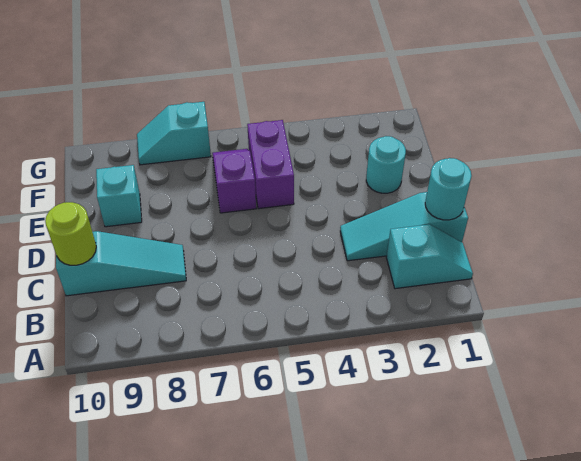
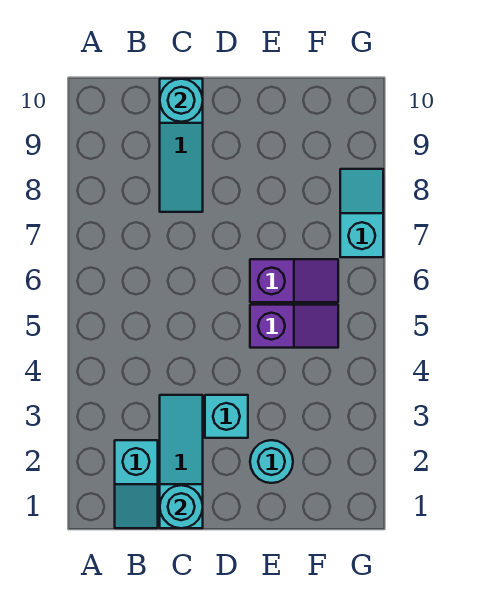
lime round brick C10 level 2 -> cyan round brick C10 level 2
purple brick E5:F5 level 1 -> purple slope E5:F5 level 1 top E
cyan brick E9 level 1 -> cyan brick D3 level 1

